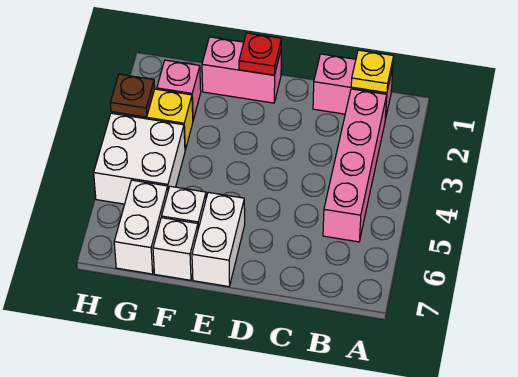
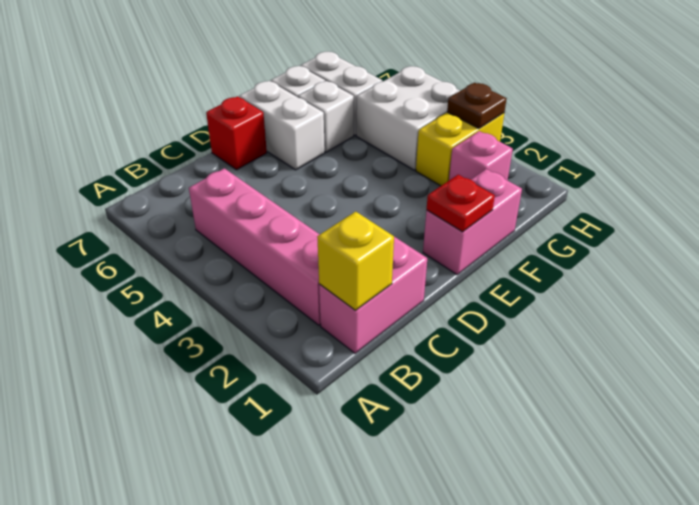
yellow plate B1 level 2 -> yellow brick B1 level 2
none -> red brick D7 level 1

